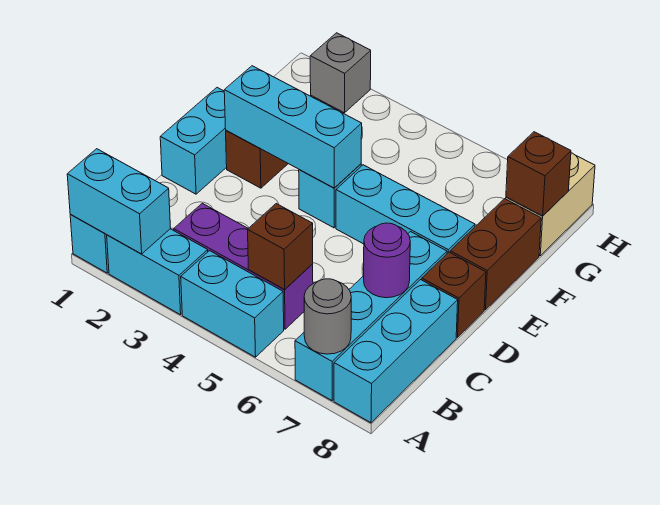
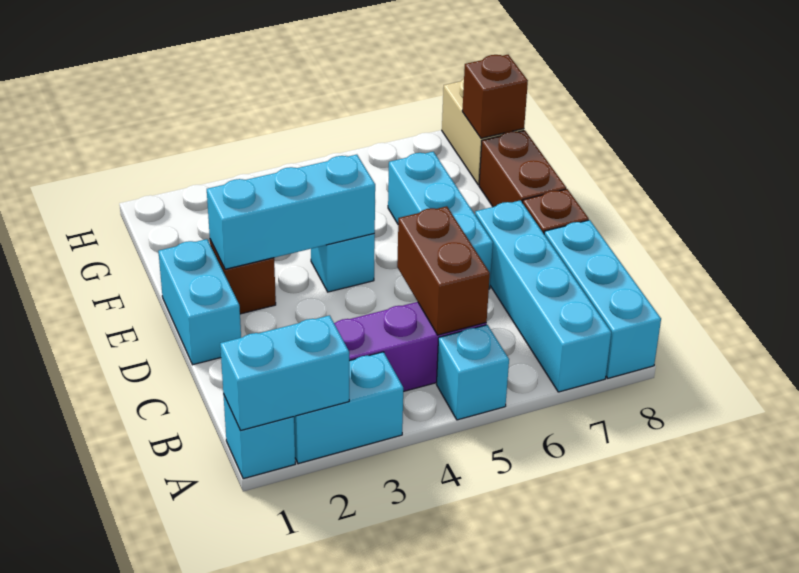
cyan brick A4:A5 level 1 -> cyan brick A5 level 1
grey round brick A7 level 2 -> none
brown brick B5 level 2 -> brown brick B5:C5 level 2
purple round brick C7 level 2 -> none
cyan brick E5:E7 level 1 -> cyan brick D6:F6 level 1
grey brick H2 level 1 -> none

